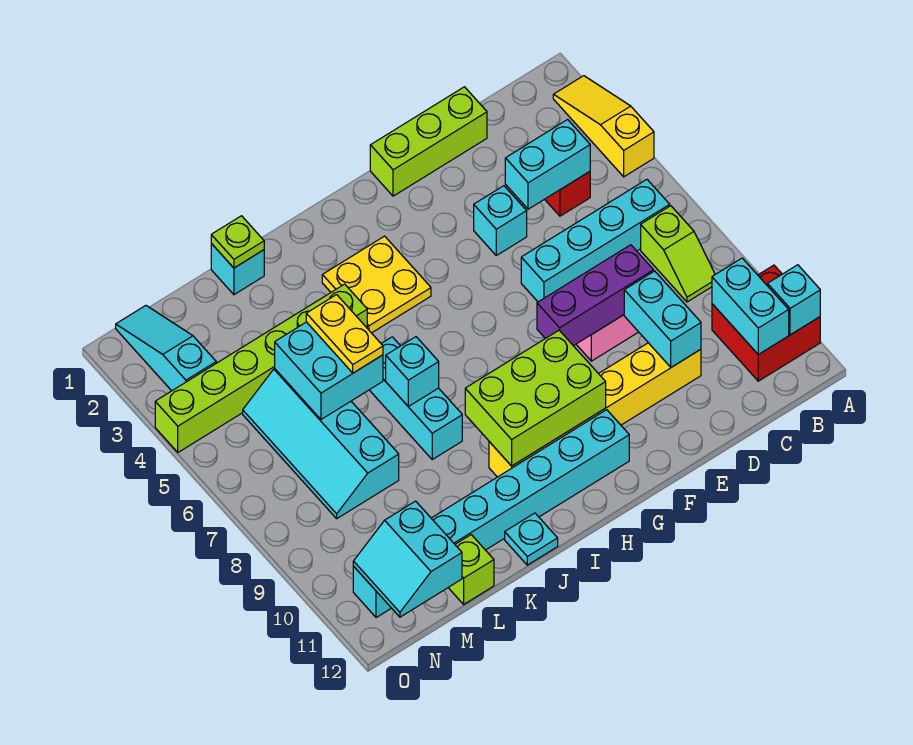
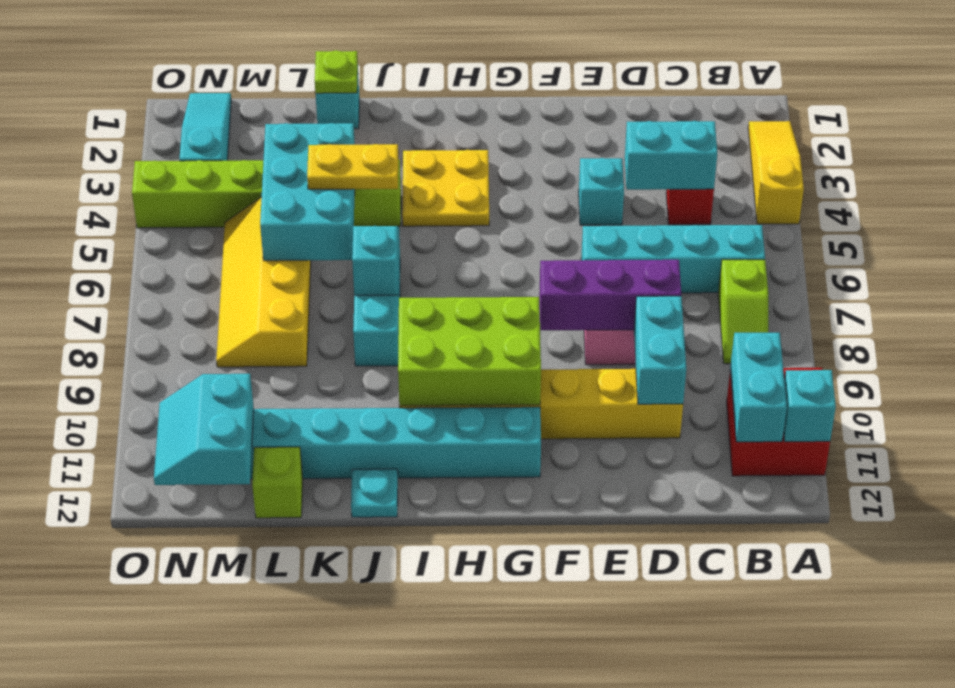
lime brick D1:F1 level 1 -> none
cyan brick K5:L6 level 2 -> cyan brick K4:L6 level 2
yellow plate K5:K6 level 3 -> yellow plate J5:K5 level 3
cyan slope L5:M8 level 1 top L -> yellow slope L5:M8 level 1 top L

